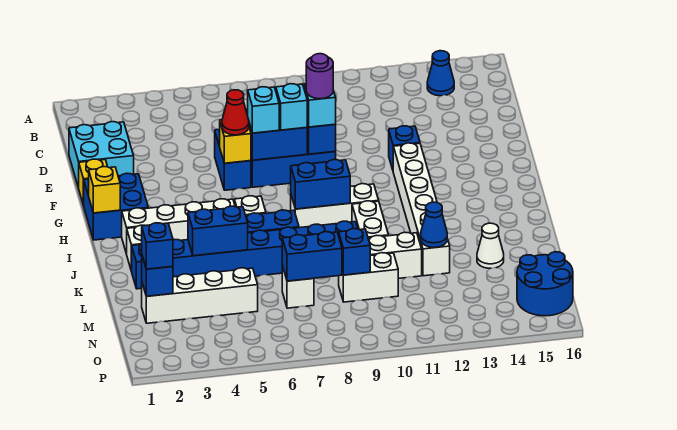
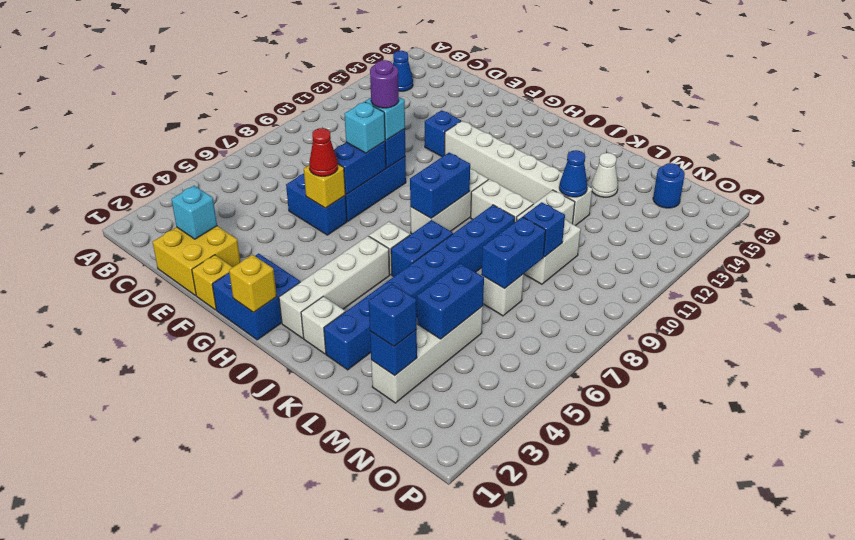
cyan brick D1:E2 level 1 -> yellow brick D1:E2 level 1
cyan brick F7 level 3 -> cyan brick D2 level 2
blue brick K4:K5 level 2 -> blue brick M4:M5 level 2
blue round brick N15:O16 level 1 -> blue round brick N15 level 1

